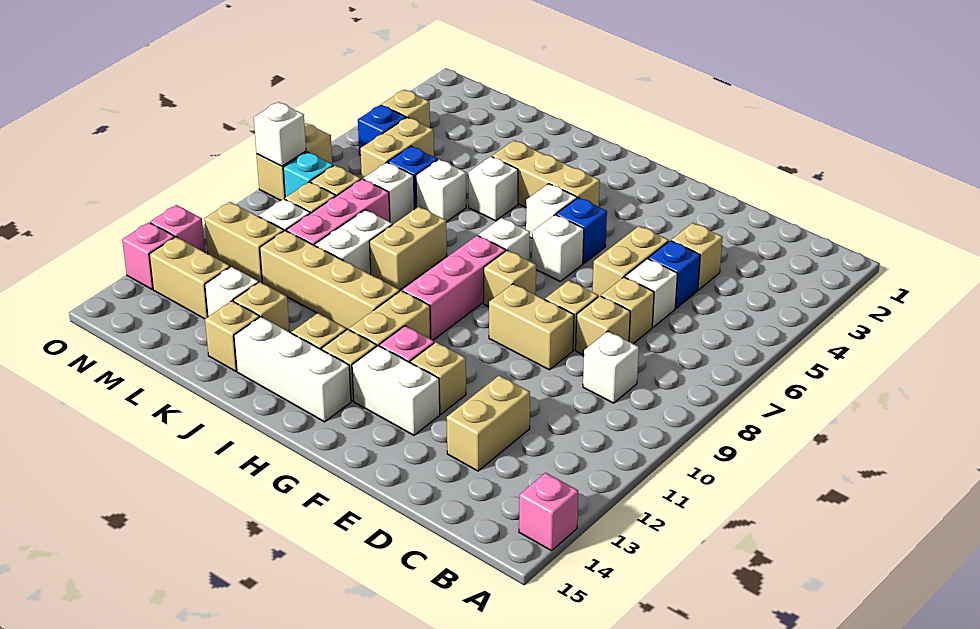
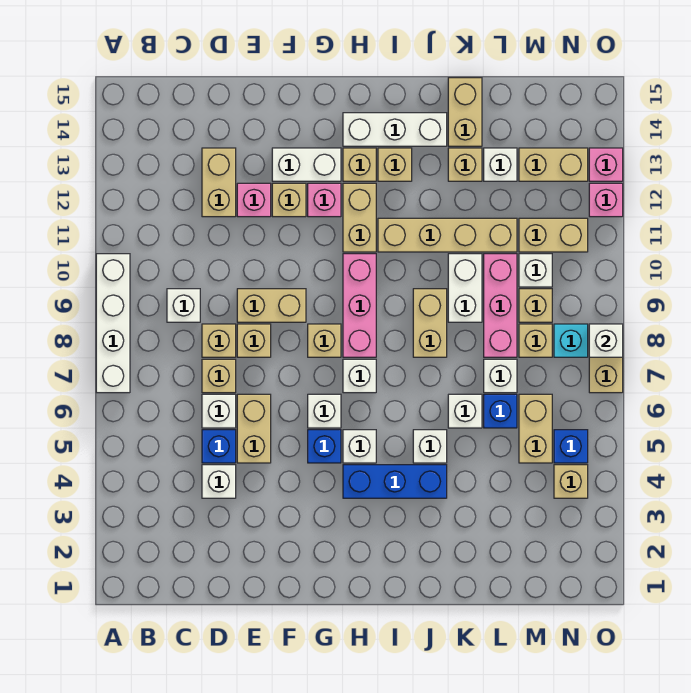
none -> white brick A7:A10 level 1
pink brick A14 level 1 -> pink brick E12 level 1
tan brick D4 level 1 -> white brick D4 level 1
tan brick H4:J4 level 1 -> blue brick H4:J4 level 1
tan brick K14 level 1 -> tan brick K14:K15 level 1

